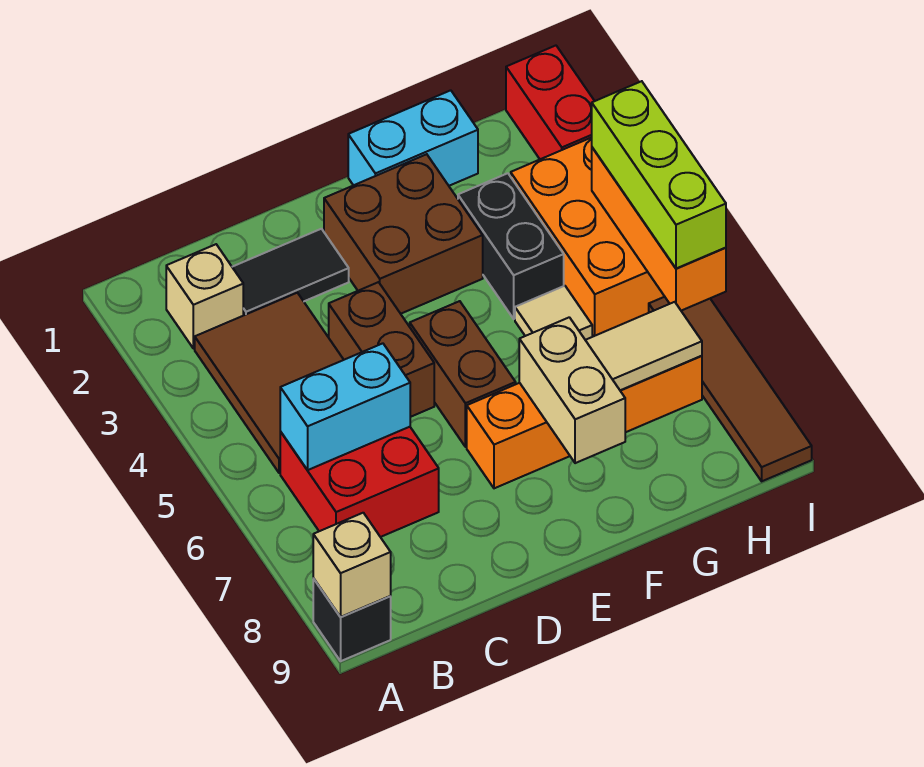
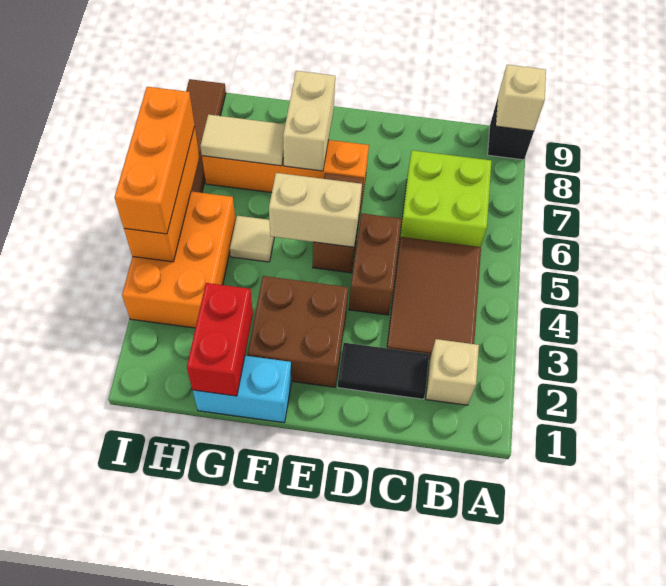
red brick B6:C7 level 1 -> lime brick B6:C7 level 1
cyan brick B6:C6 level 2 -> none
none -> tan brick E5:F5 level 2
black brick G3:G4 level 1 -> none
red brick I1:I2 level 1 -> red brick G1:G2 level 2
lime brick I4:I6 level 3 -> orange brick I4:I6 level 3

